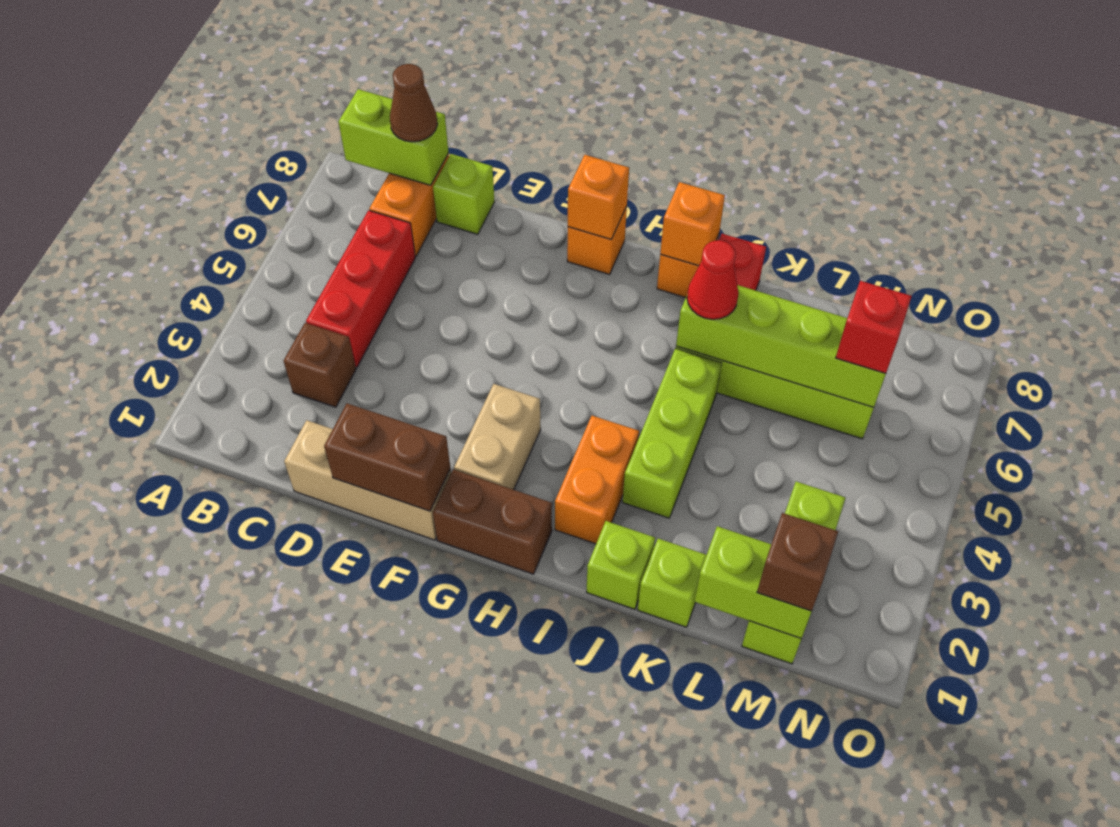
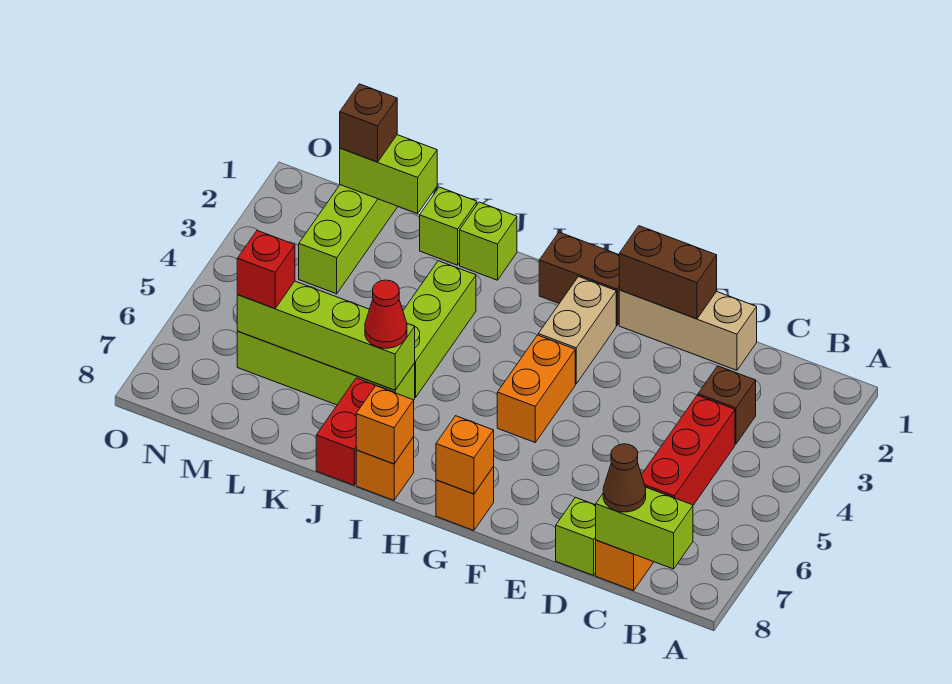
orange brick I2:I3 level 1 -> orange brick G4:G5 level 1

